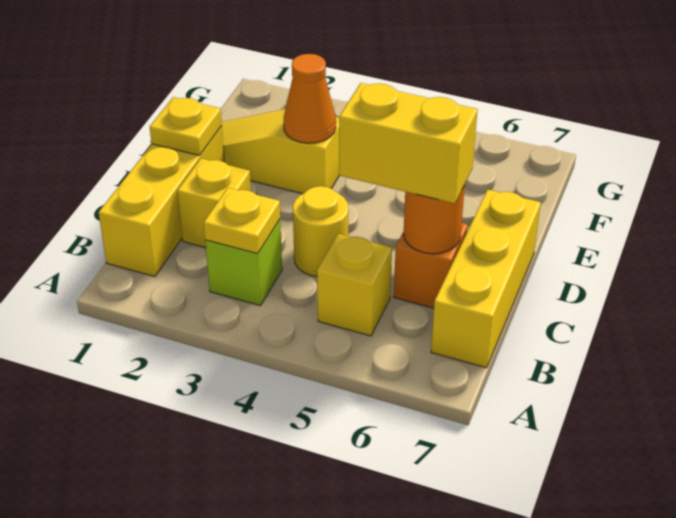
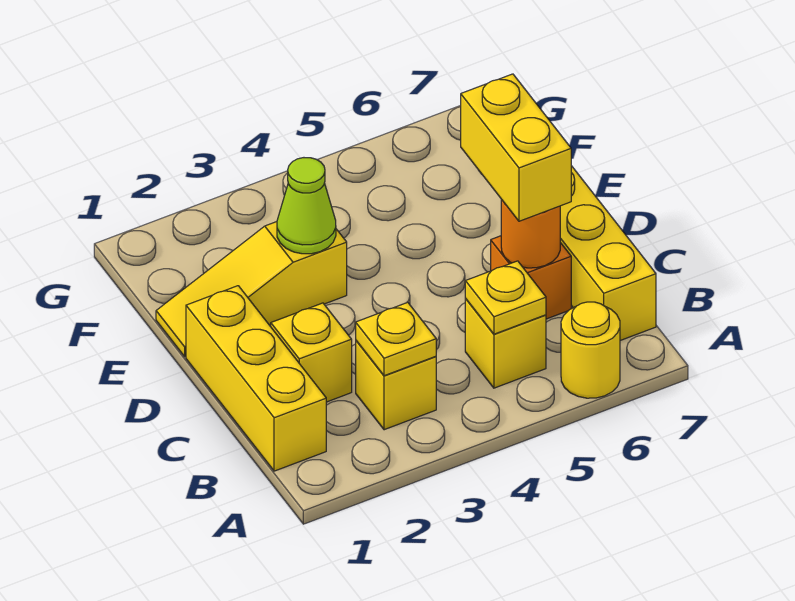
lime brick B3 level 1 -> yellow brick B3 level 1
yellow round brick C4 level 1 -> yellow round brick A6 level 1
yellow brick C5:C6 level 3 -> yellow brick C6:D6 level 3
yellow plate D1 level 2 -> yellow plate B5 level 2
orange cone E3 level 2 -> lime cone E3 level 2

